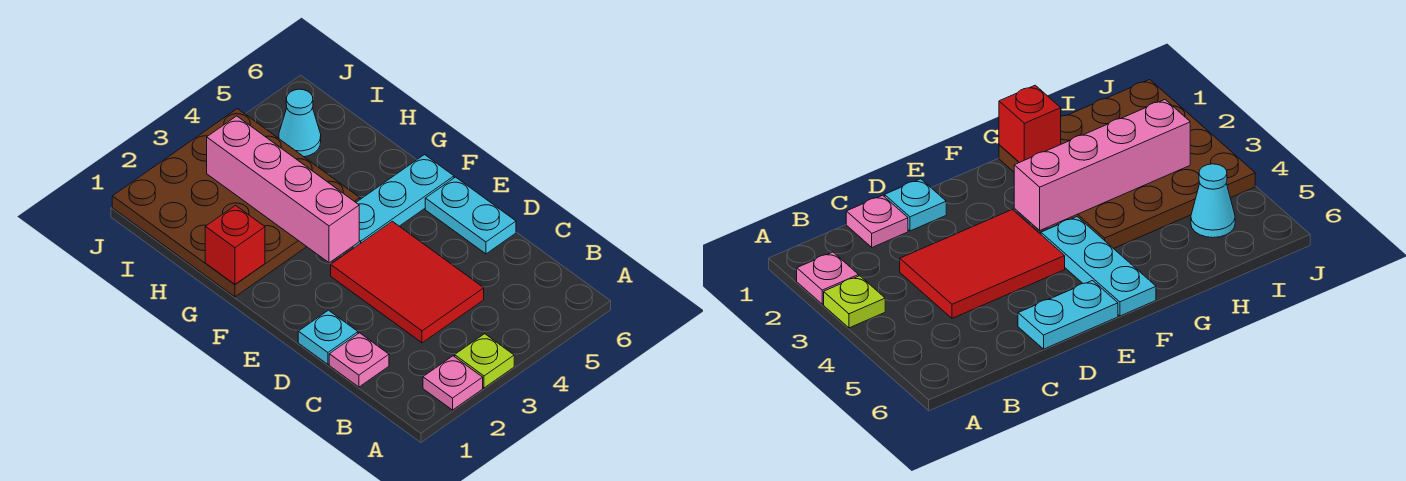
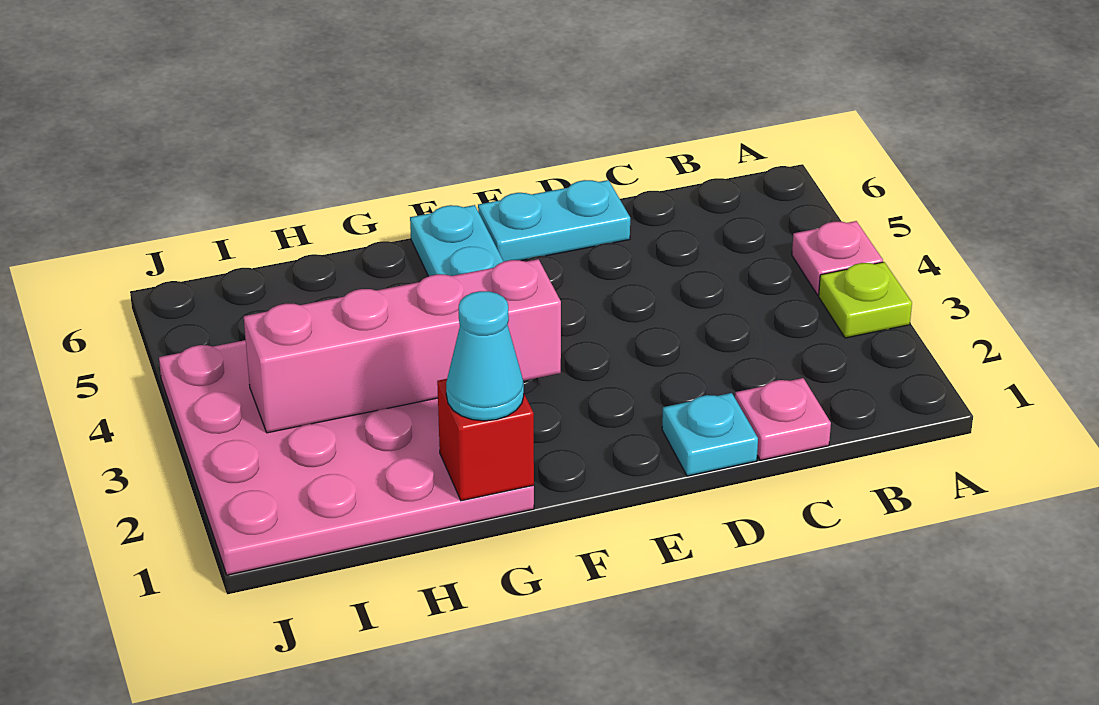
pink plate A2 level 1 -> pink plate A4 level 1
red tile C3:E4 level 1 -> none
brown plate G1:J4 level 1 -> pink plate G1:J4 level 1
cyan cone I5 level 1 -> cyan cone G1 level 3

